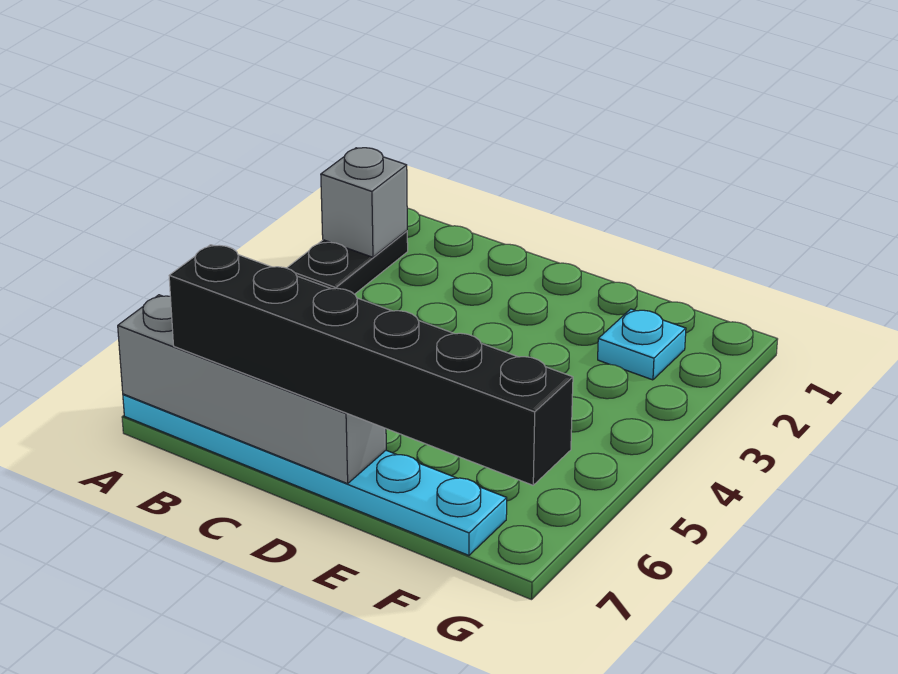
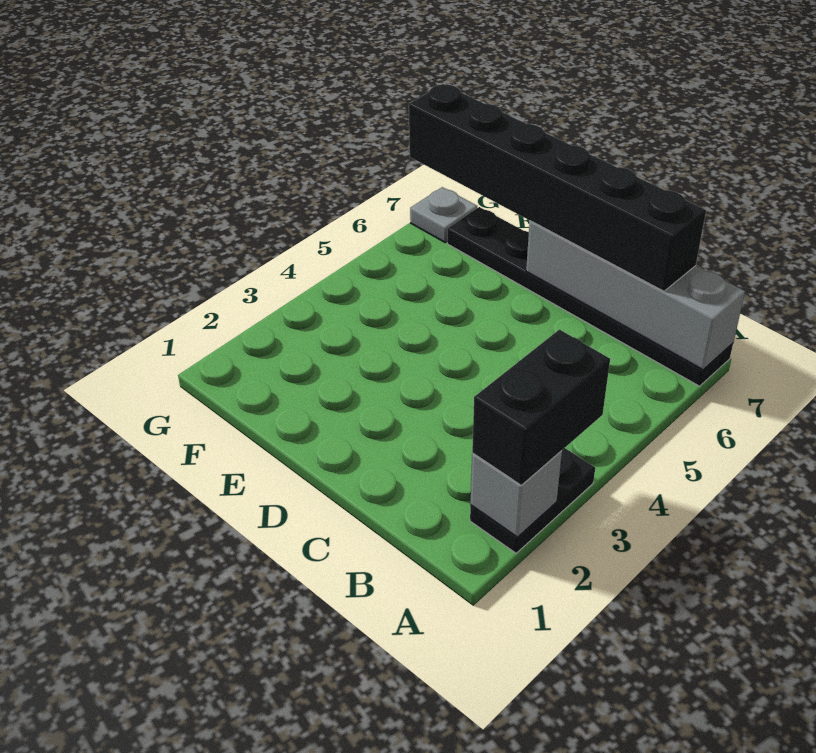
none -> black brick A2:A3 level 3
cyan plate A7:F7 level 1 -> black plate A7:F7 level 1
cyan plate F2 level 1 -> none
none -> grey plate G7 level 1

